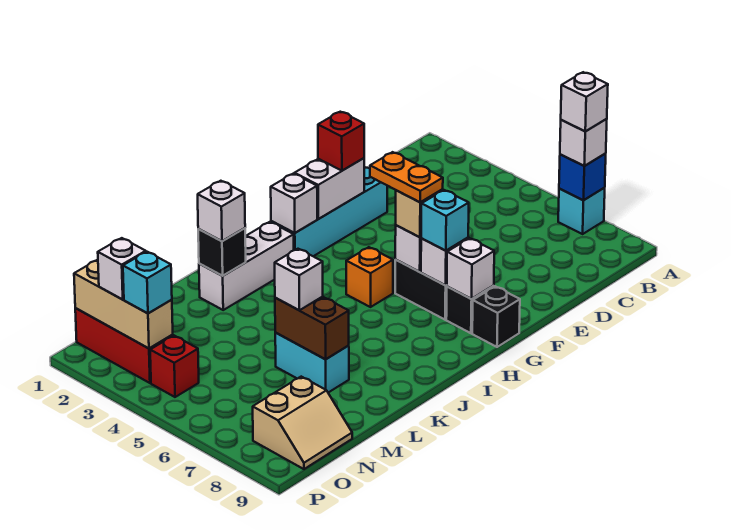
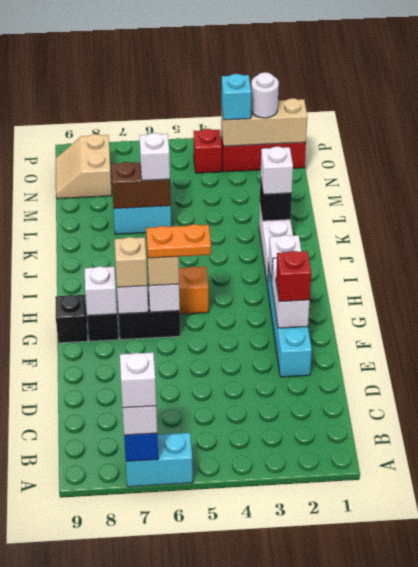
cyan brick A7 level 1 -> cyan brick A6:A7 level 1
cyan brick G7 level 3 -> tan brick G7 level 3
white brick O2 level 3 -> white round brick O2 level 3

